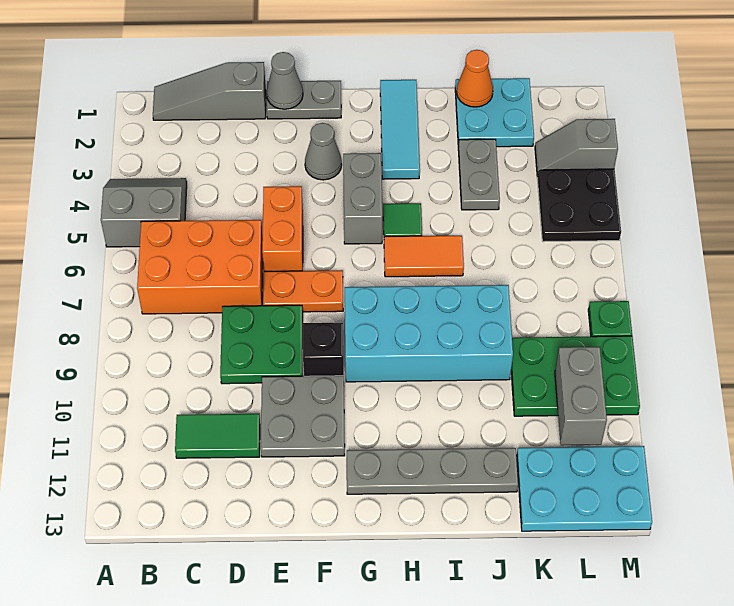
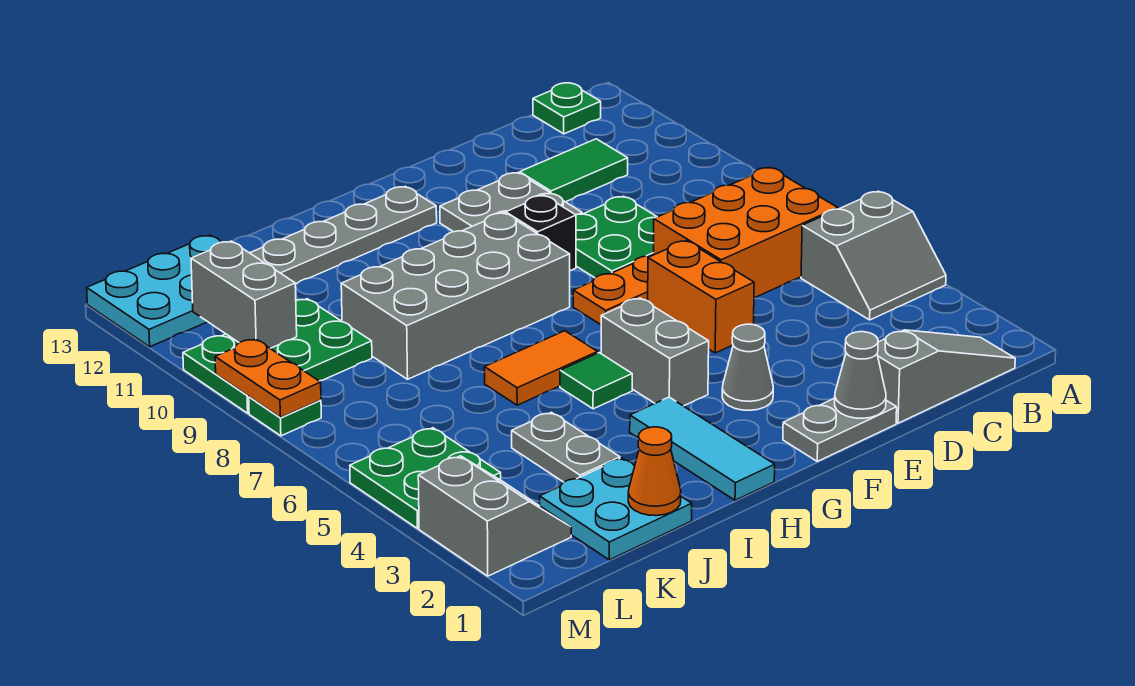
none -> green plate B13 level 1
cyan brick G8:J9 level 1 -> grey brick G8:J9 level 1
grey slope L3:M3 level 1 top M -> grey slope L2:M3 level 1 top M
black plate L4:M5 level 1 -> green plate L4:M5 level 1
none -> orange plate M8:M9 level 2

